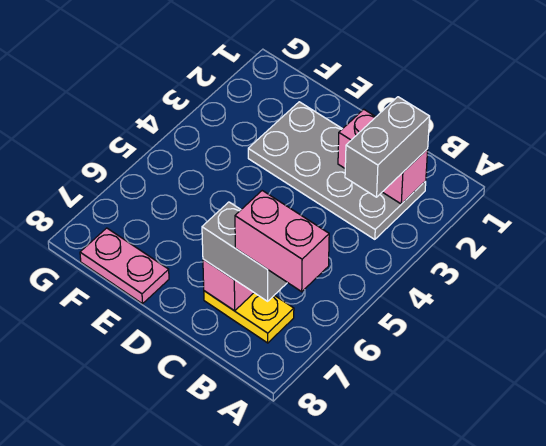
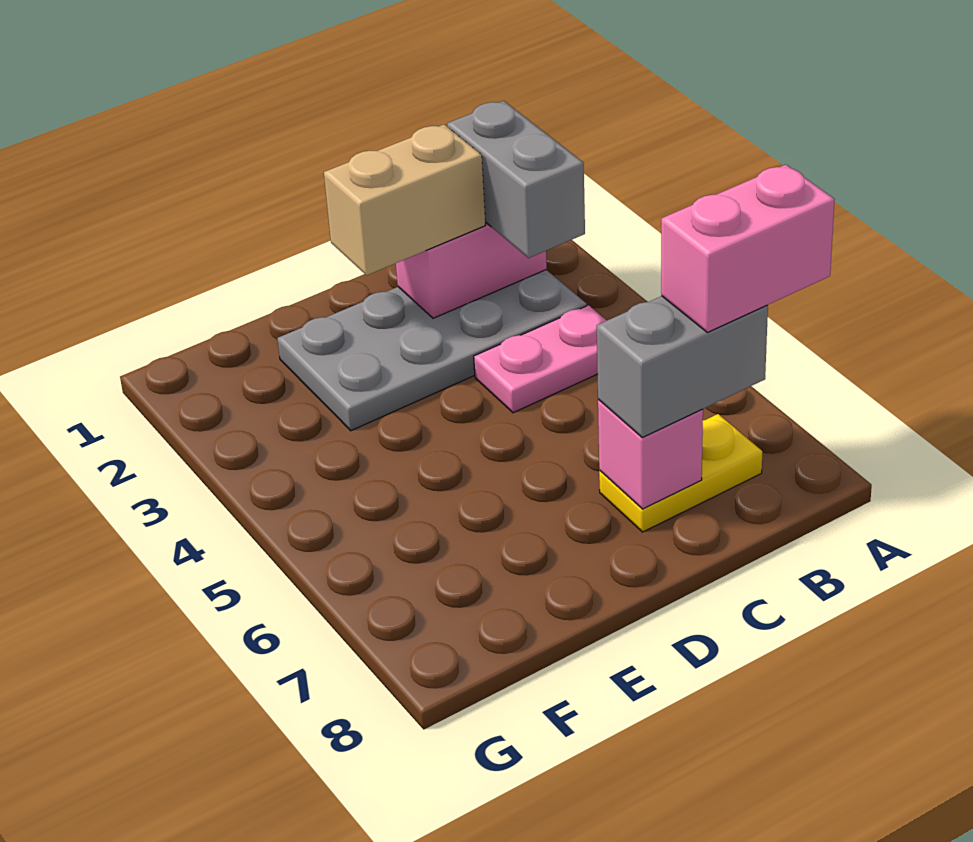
none -> tan brick C2:D2 level 3
pink plate E8:F8 level 1 -> pink plate B4:C4 level 1

